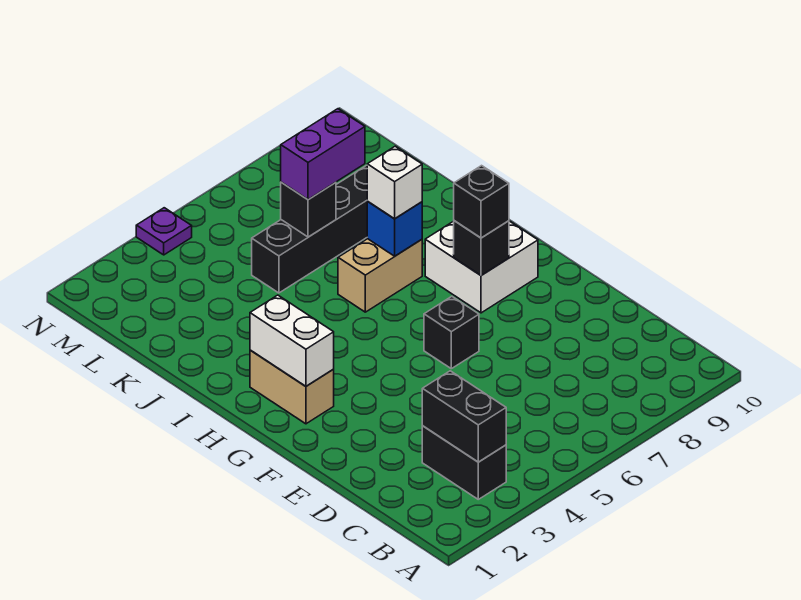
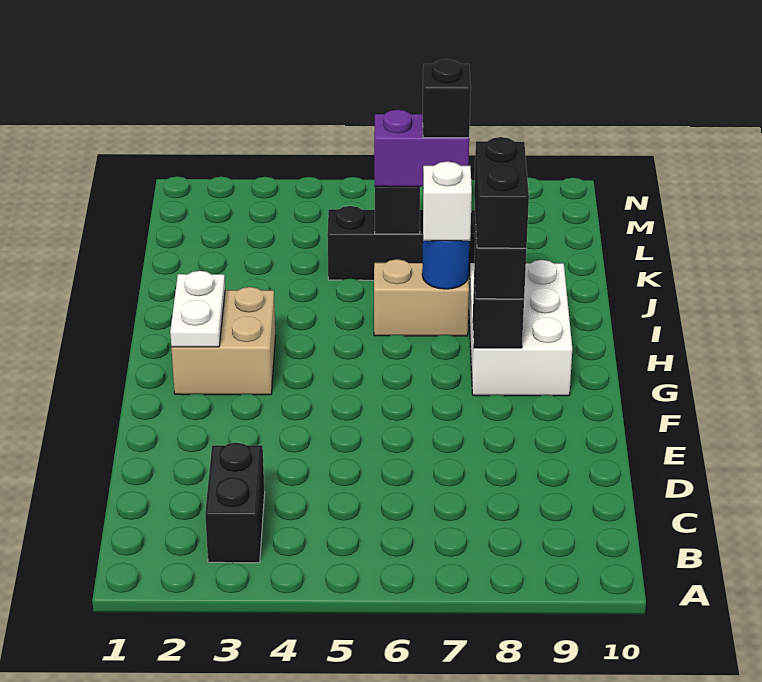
black brick B3:C3 level 2 -> black brick G8:H8 level 4
black brick F6 level 1 -> black brick K7 level 4
tan brick G2:H2 level 1 -> tan brick G2:H3 level 1
white brick G2:H2 level 2 -> white plate G2:H2 level 2
white brick G8:H9 level 1 -> white brick G8:I9 level 1
blue brick I7 level 2 -> blue round brick I7 level 2
purple plate N4 level 1 -> none

